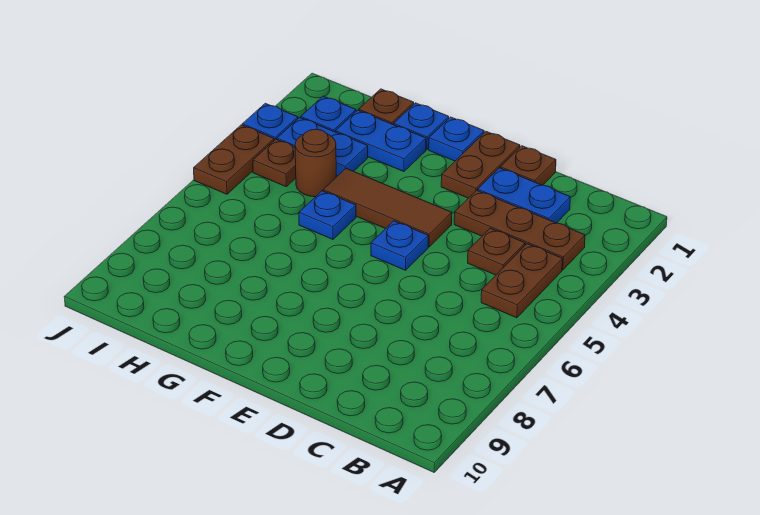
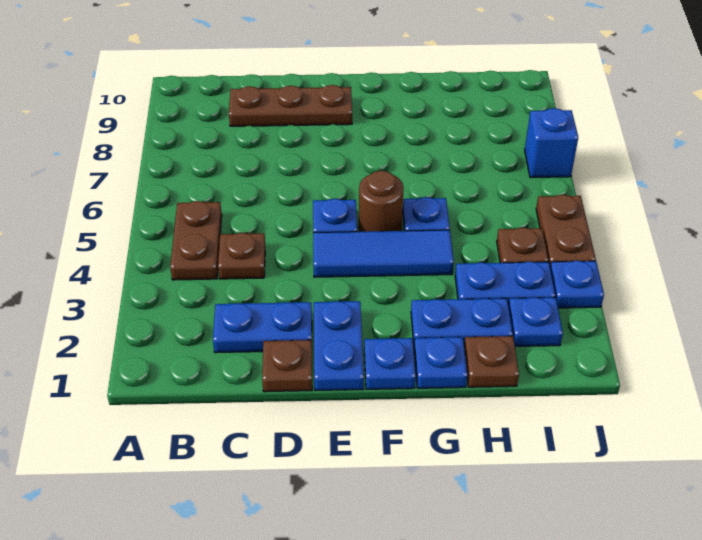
brown plate B3:D3 level 1 -> brown plate C9:E9 level 1
brown plate E1:E2 level 1 -> blue plate E1:E2 level 1
brown tile E4:G4 level 1 -> blue tile E4:G4 level 1
brown round brick H4 level 1 -> brown round brick F5 level 1
none -> blue brick J7 level 1

